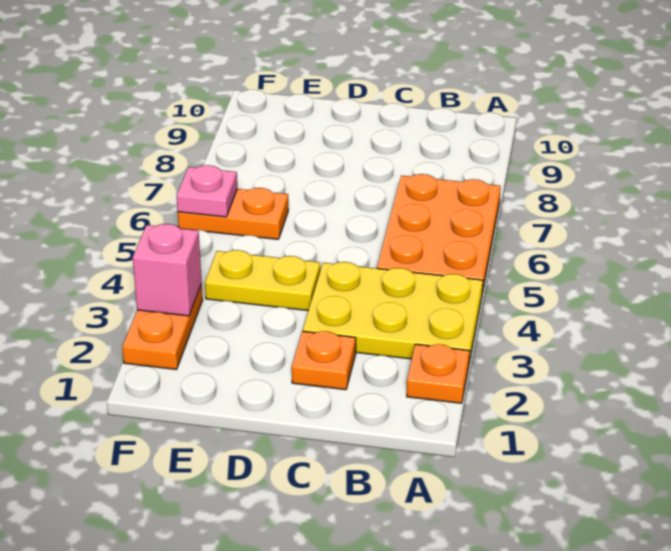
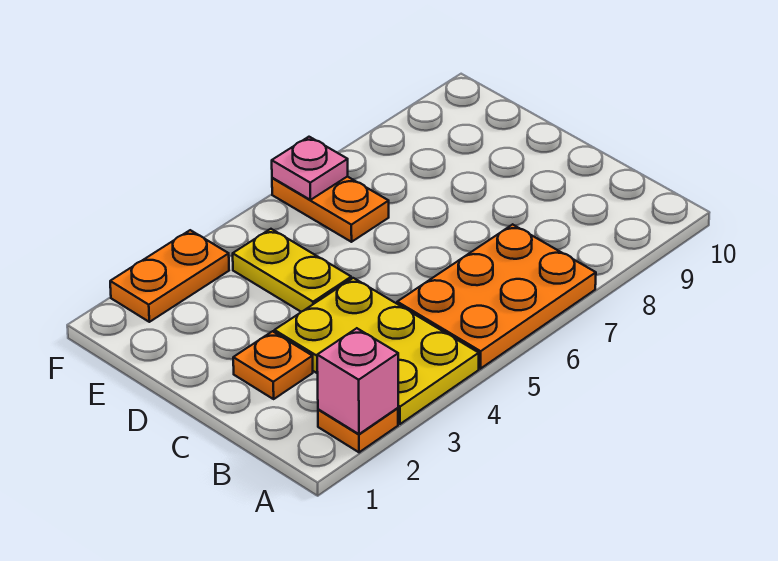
pink brick F3 level 2 -> pink brick A2 level 2

